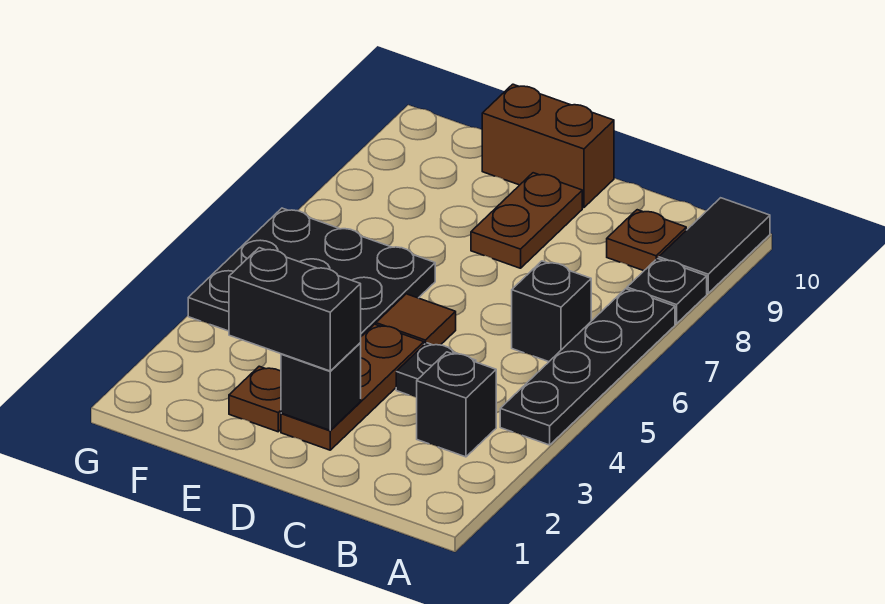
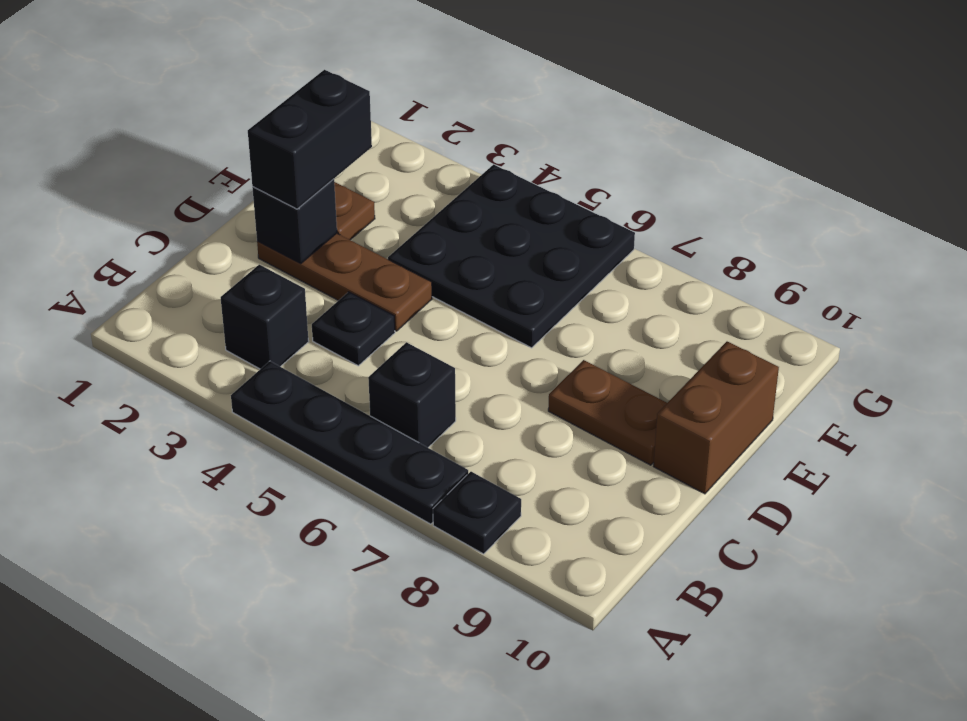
black tile A9:A10 level 1 -> none
brown plate B9 level 1 -> none
brown tile D5 level 1 -> none

